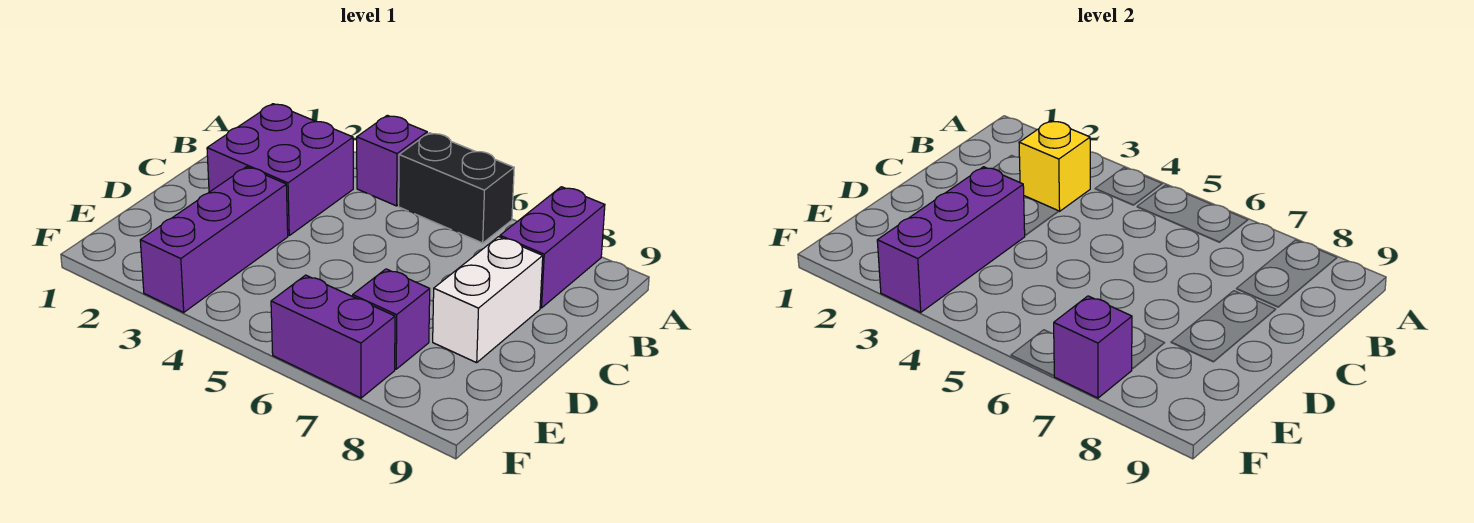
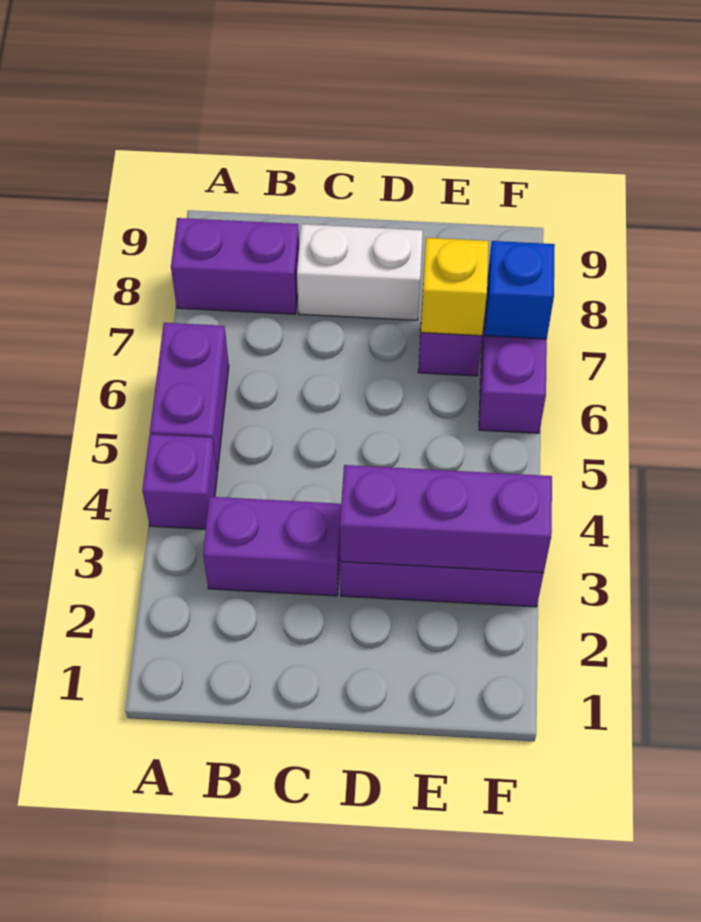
black brick A5:A6 level 1 -> purple brick A5:A6 level 1
purple brick B2:C3 level 1 -> purple brick B3:C3 level 1
yellow brick B3 level 2 -> yellow brick E7 level 2
purple brick F7 level 2 -> blue brick F7 level 2

